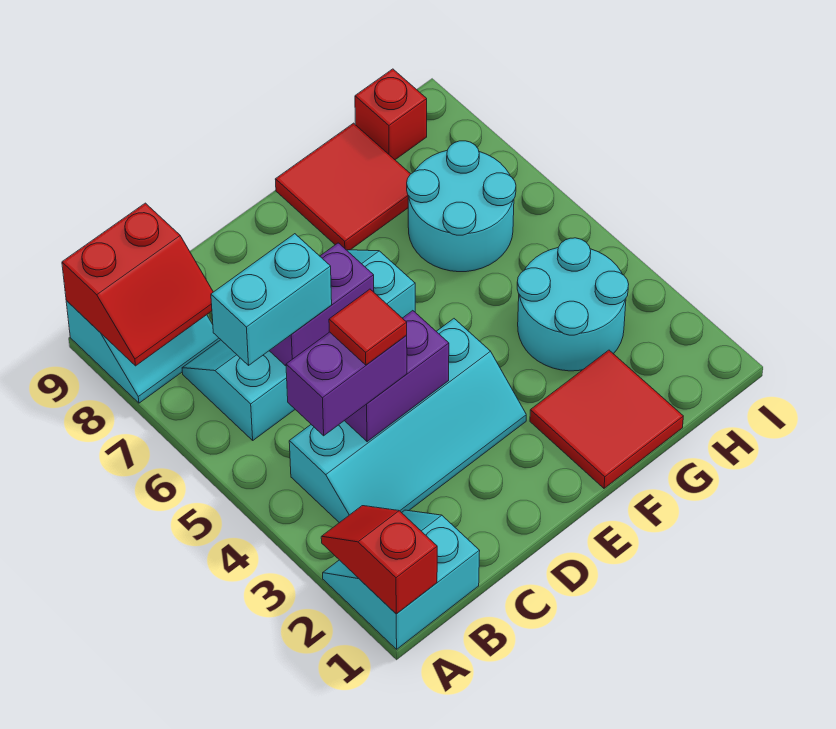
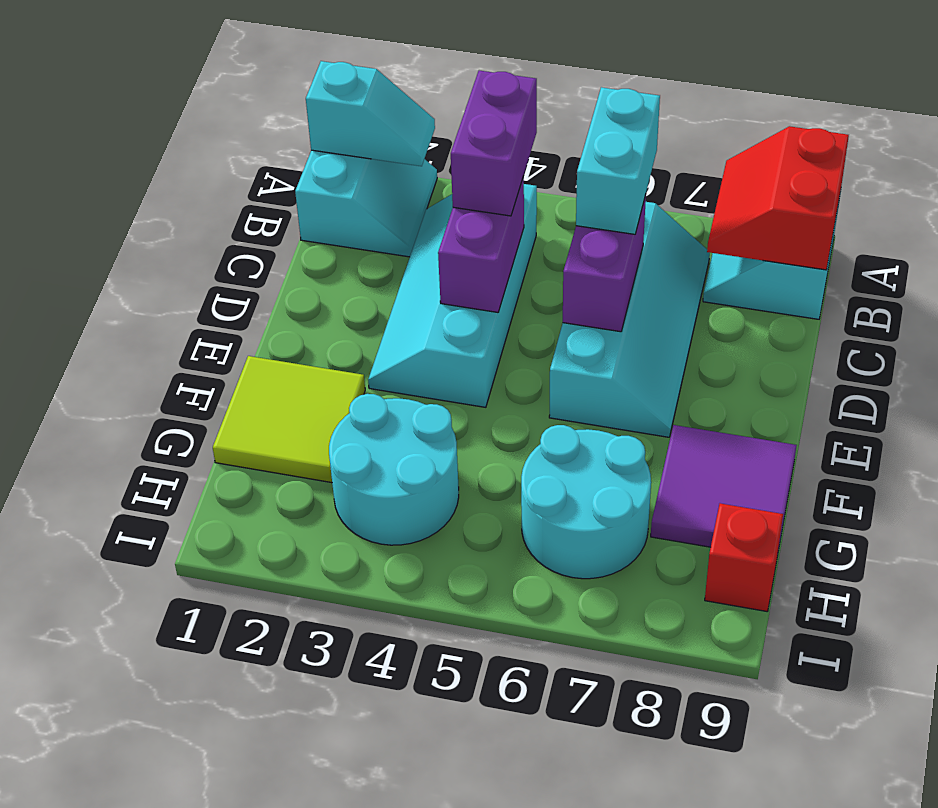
red slope A1:A2 level 2 top 1 -> cyan slope A1:A2 level 2 top 1
red tile C4 level 4 -> none
red tile F1:G2 level 1 -> lime tile F1:G2 level 1
red tile F8:G9 level 1 -> purple tile F8:G9 level 1

